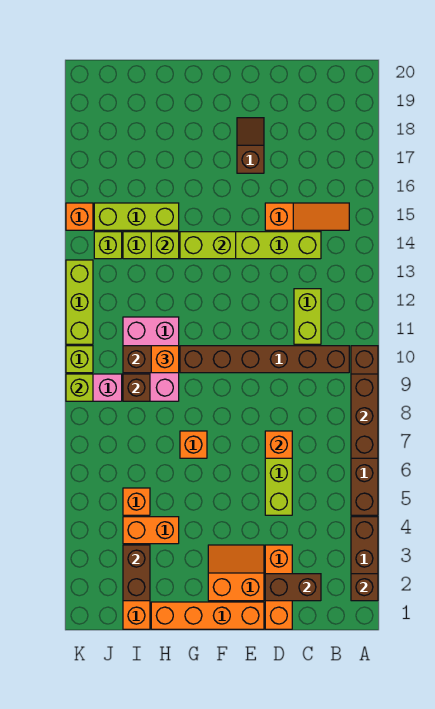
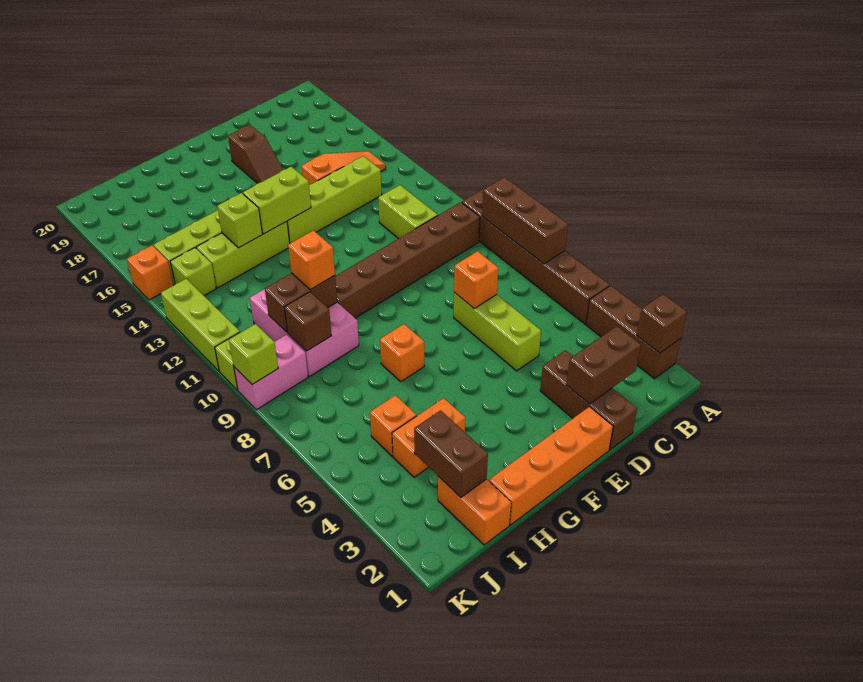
orange brick D1:D3 level 1 -> brown brick D1:D3 level 1
orange slope E2:F3 level 1 top 2 -> none
brown slope E17:E18 level 1 top 17 -> brown slope E17:E18 level 1 top 18

